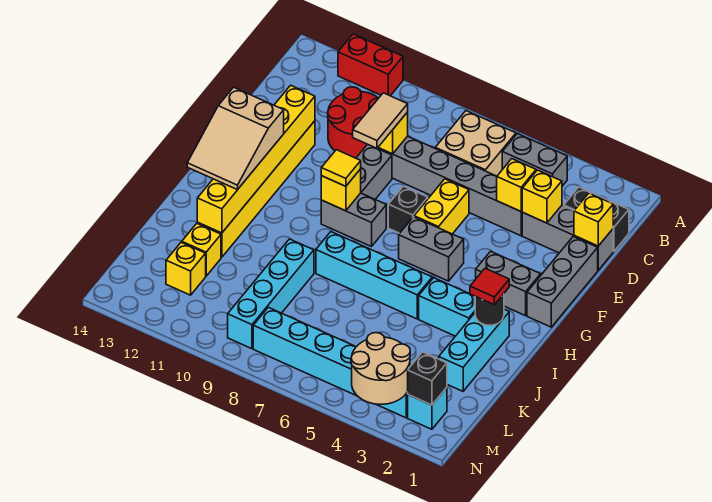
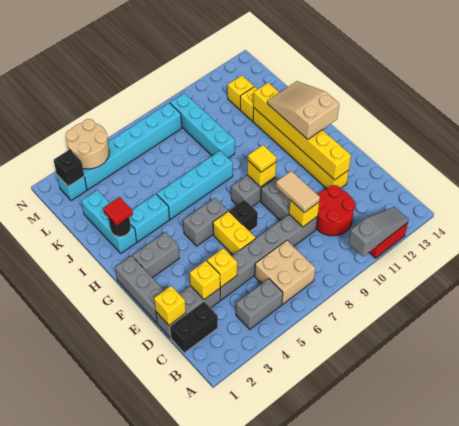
none -> grey slope A10:A12 level 2 top 10

